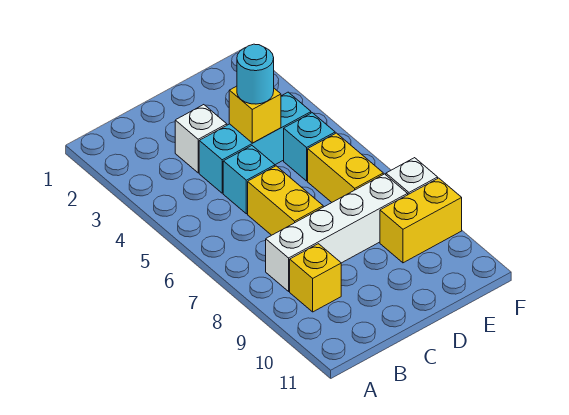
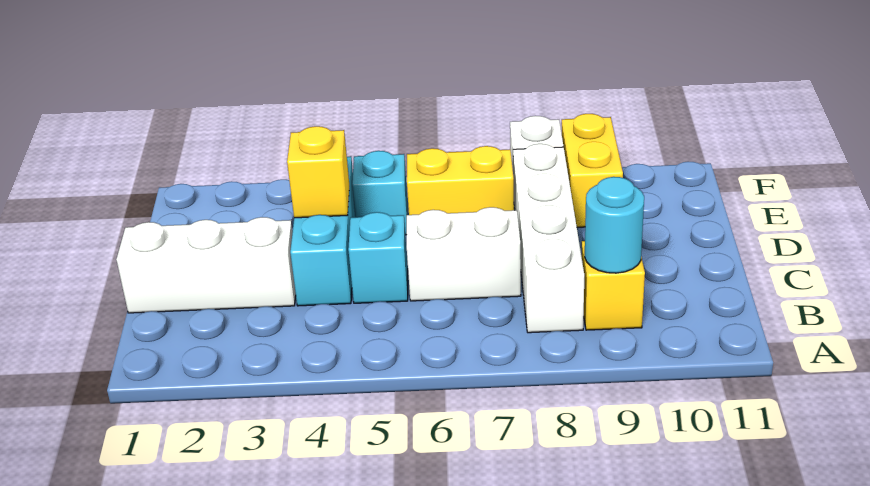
white brick C3 level 1 -> white brick C1:C3 level 1
yellow brick C6:C7 level 1 -> white brick C6:C7 level 1
cyan round brick D4 level 3 -> cyan round brick B9 level 2

